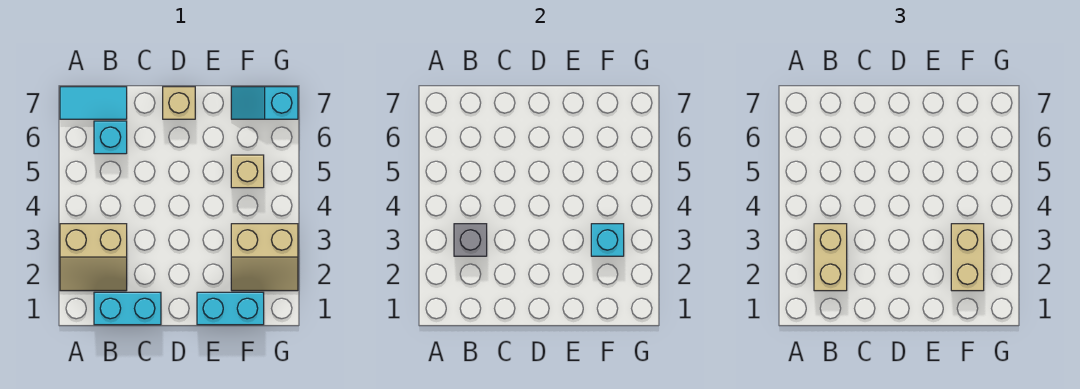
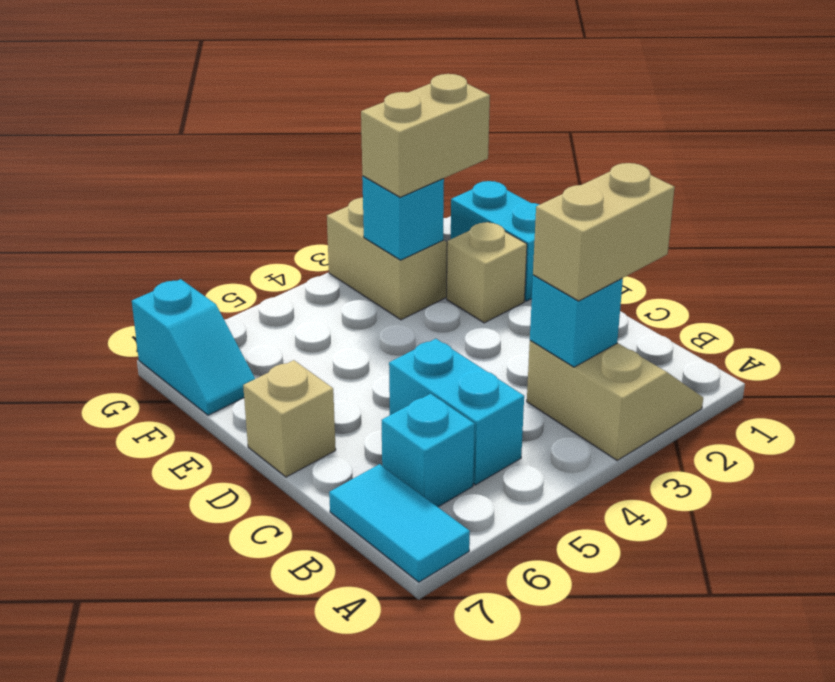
cyan brick B1:C1 level 1 -> cyan brick B5:C5 level 1
grey brick B3 level 2 -> cyan brick B3 level 2
tan brick F5 level 1 -> tan brick E2 level 1

